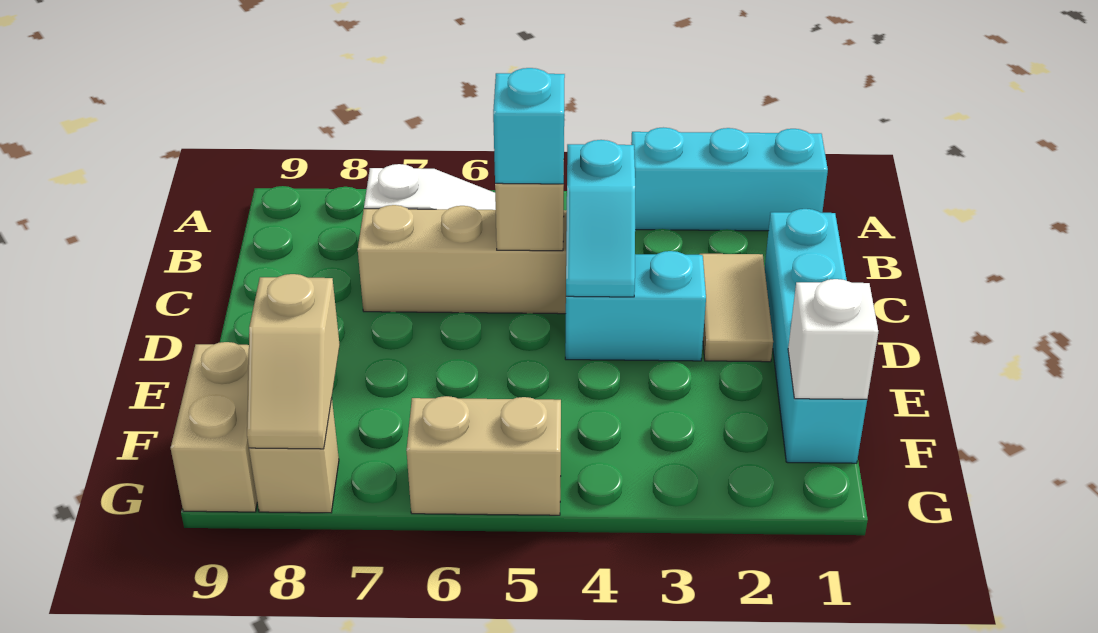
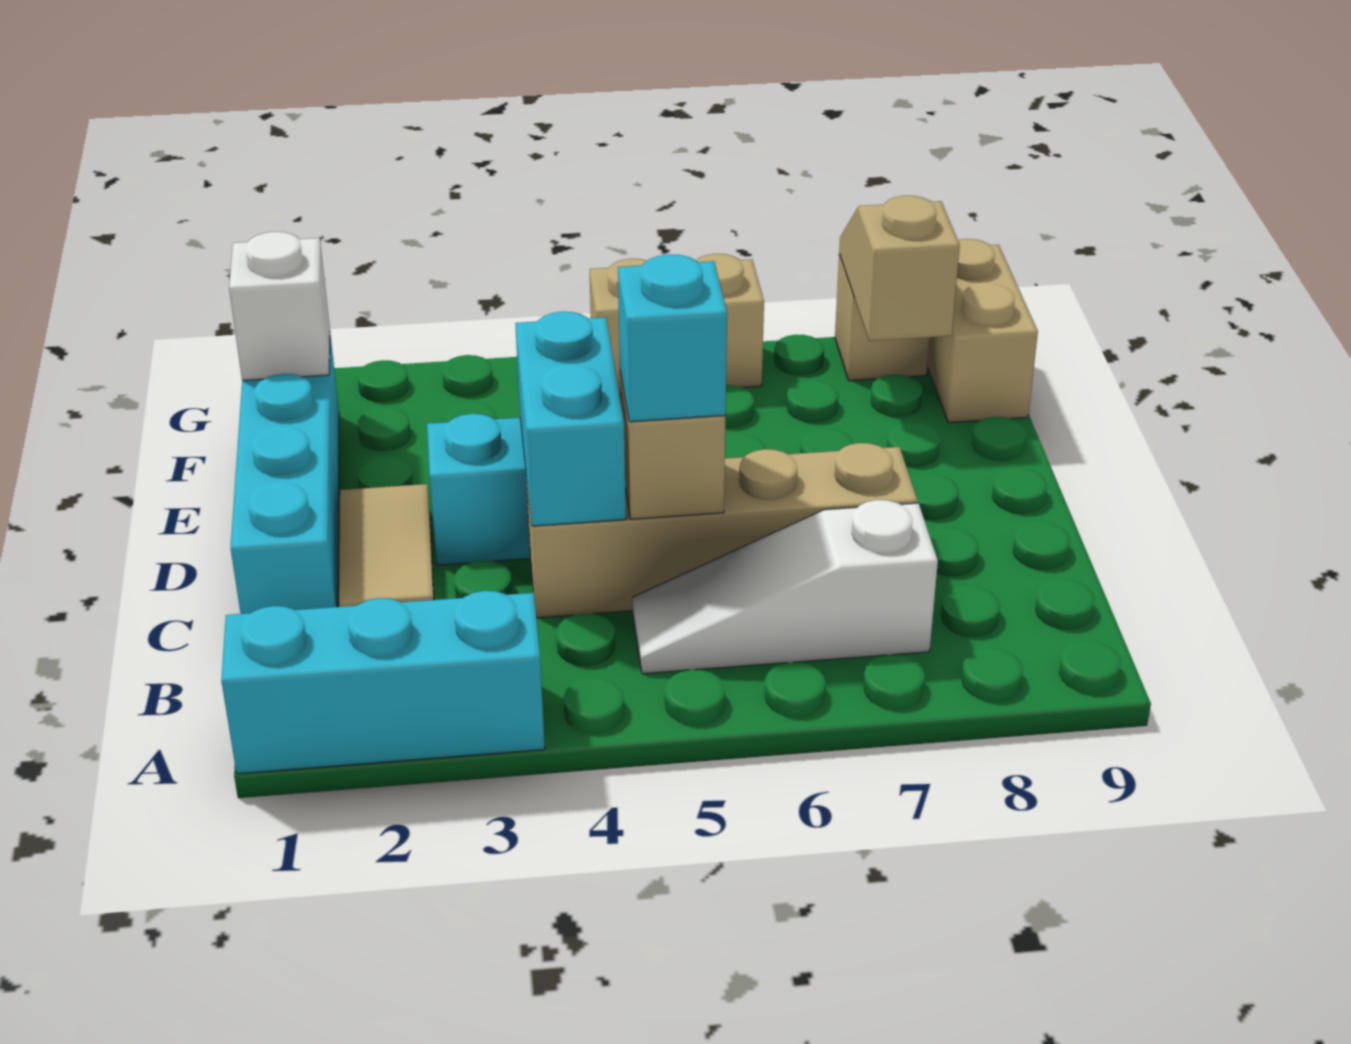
cyan slope C4:D4 level 2 top C -> cyan brick C4:D4 level 2

